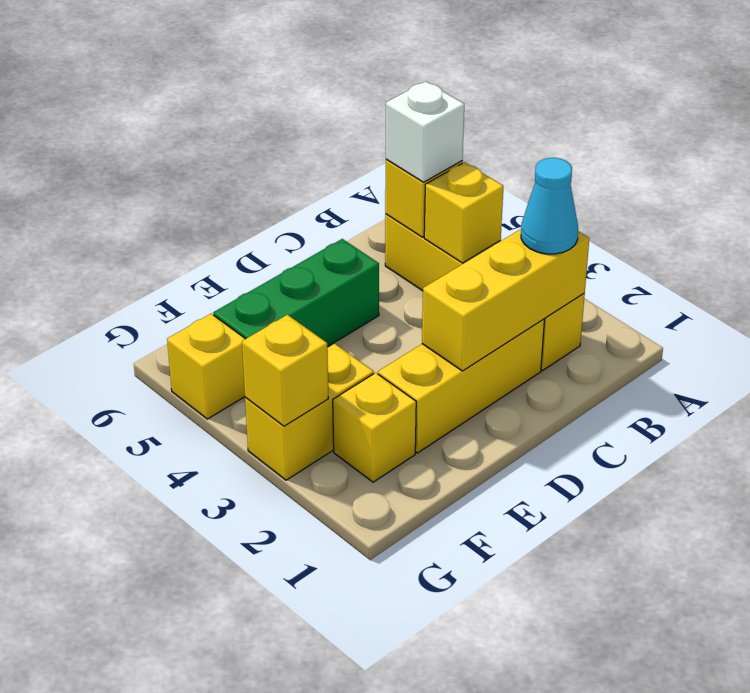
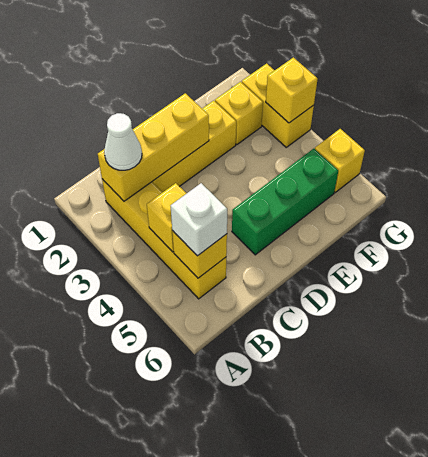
cyan cone B2 level 3 -> white cone B2 level 3
yellow brick F3:G3 level 1 -> yellow brick G2:G3 level 1

